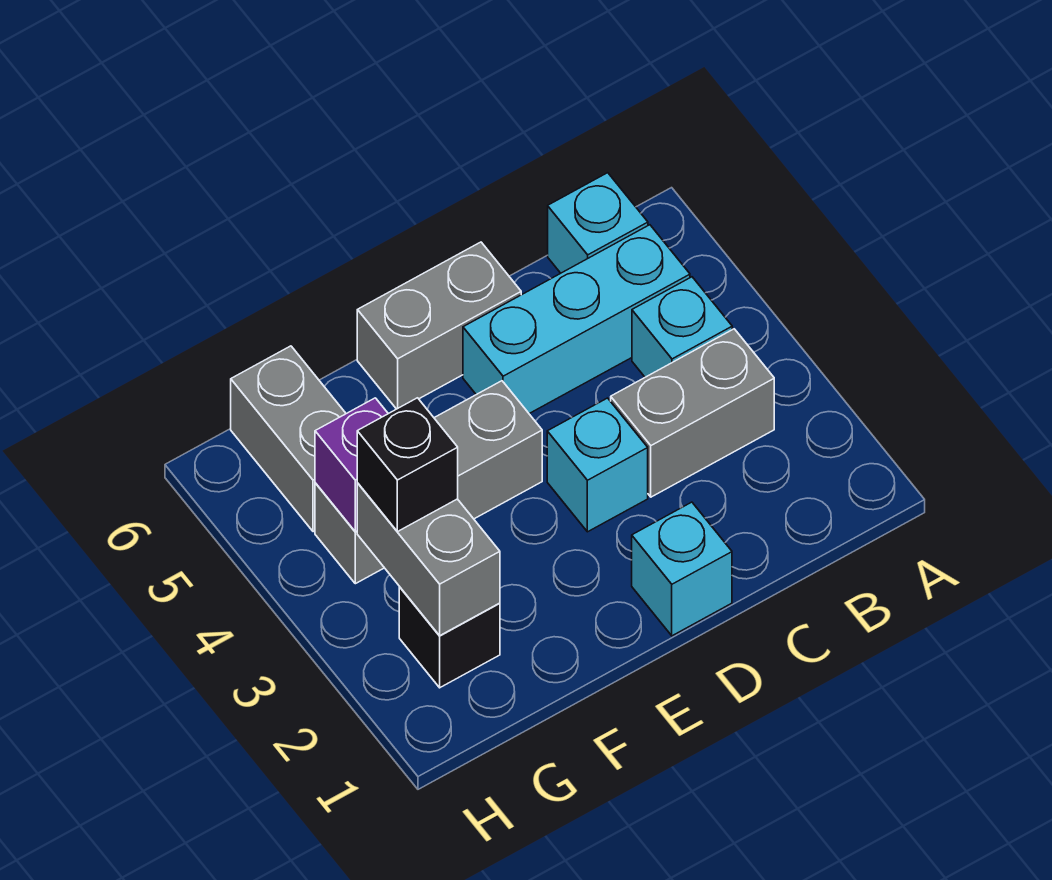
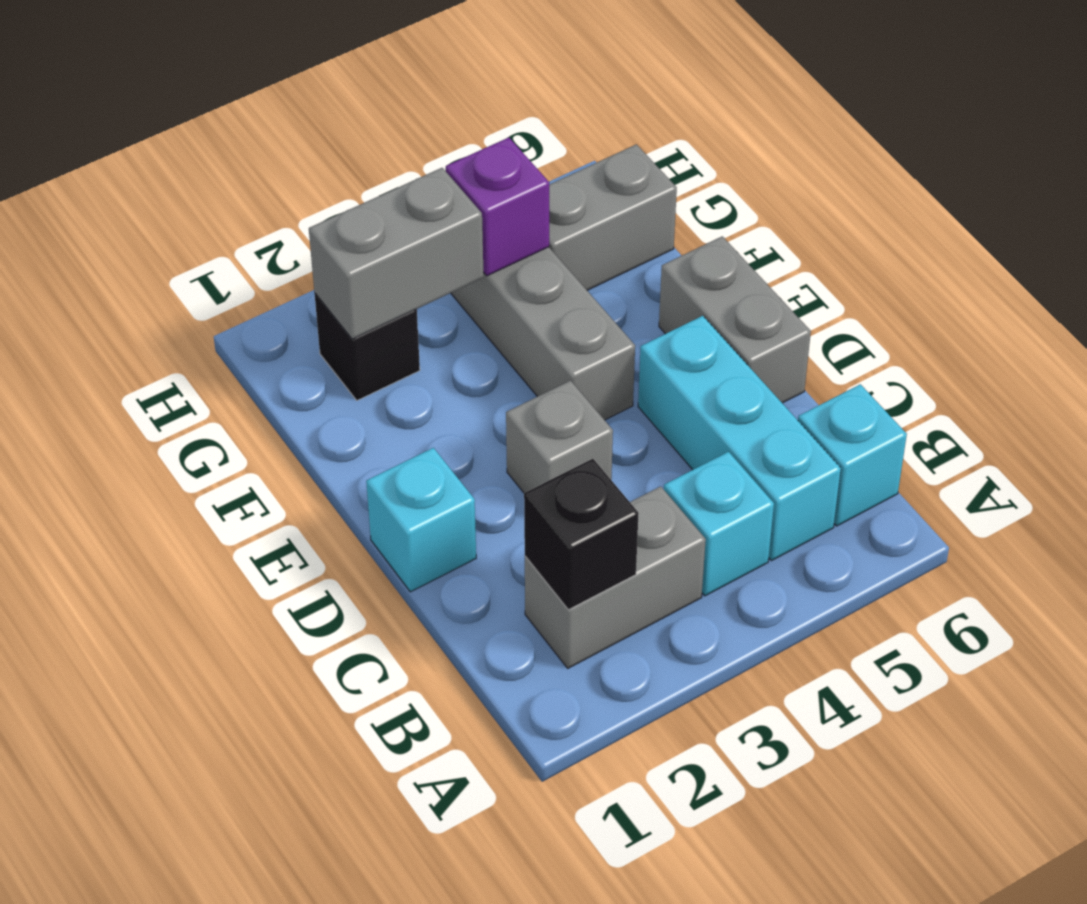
grey brick B3:C3 level 1 -> grey brick B2:B3 level 1
cyan brick D3 level 1 -> grey brick D3 level 1
black brick G3 level 3 -> black brick B2 level 2

